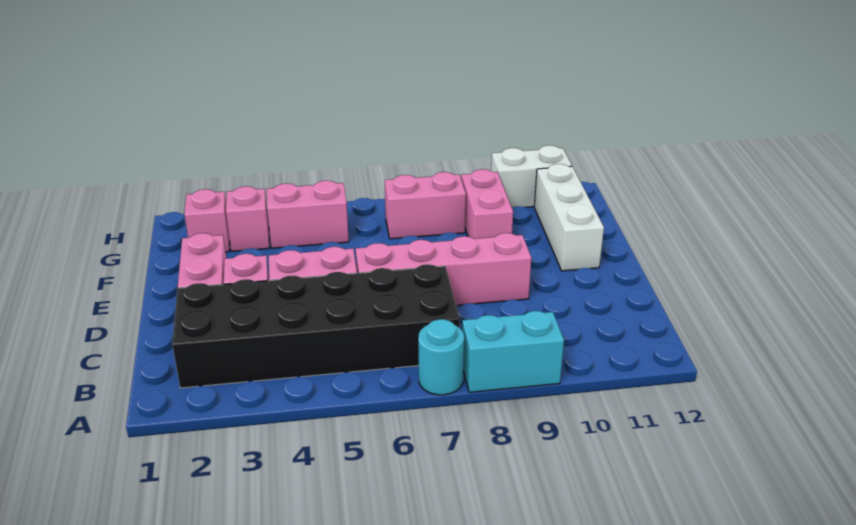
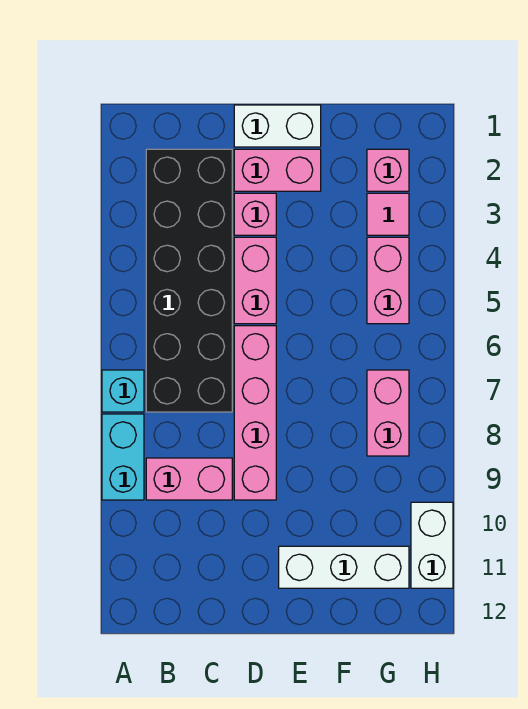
cyan round brick A7 level 1 -> cyan brick A7 level 1
none -> white brick D1:E1 level 1
pink brick F9:G9 level 1 -> pink brick B9:C9 level 1
pink brick G3 level 1 -> pink tile G3 level 1

